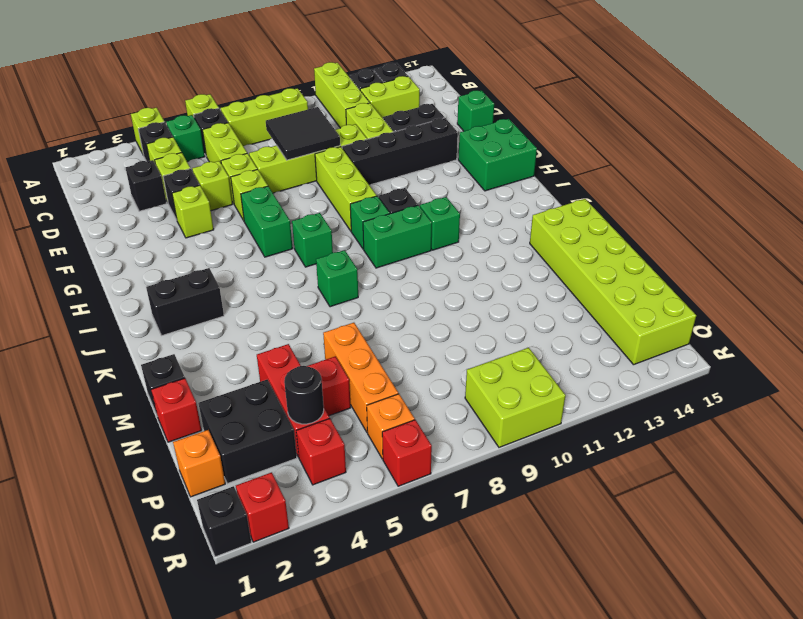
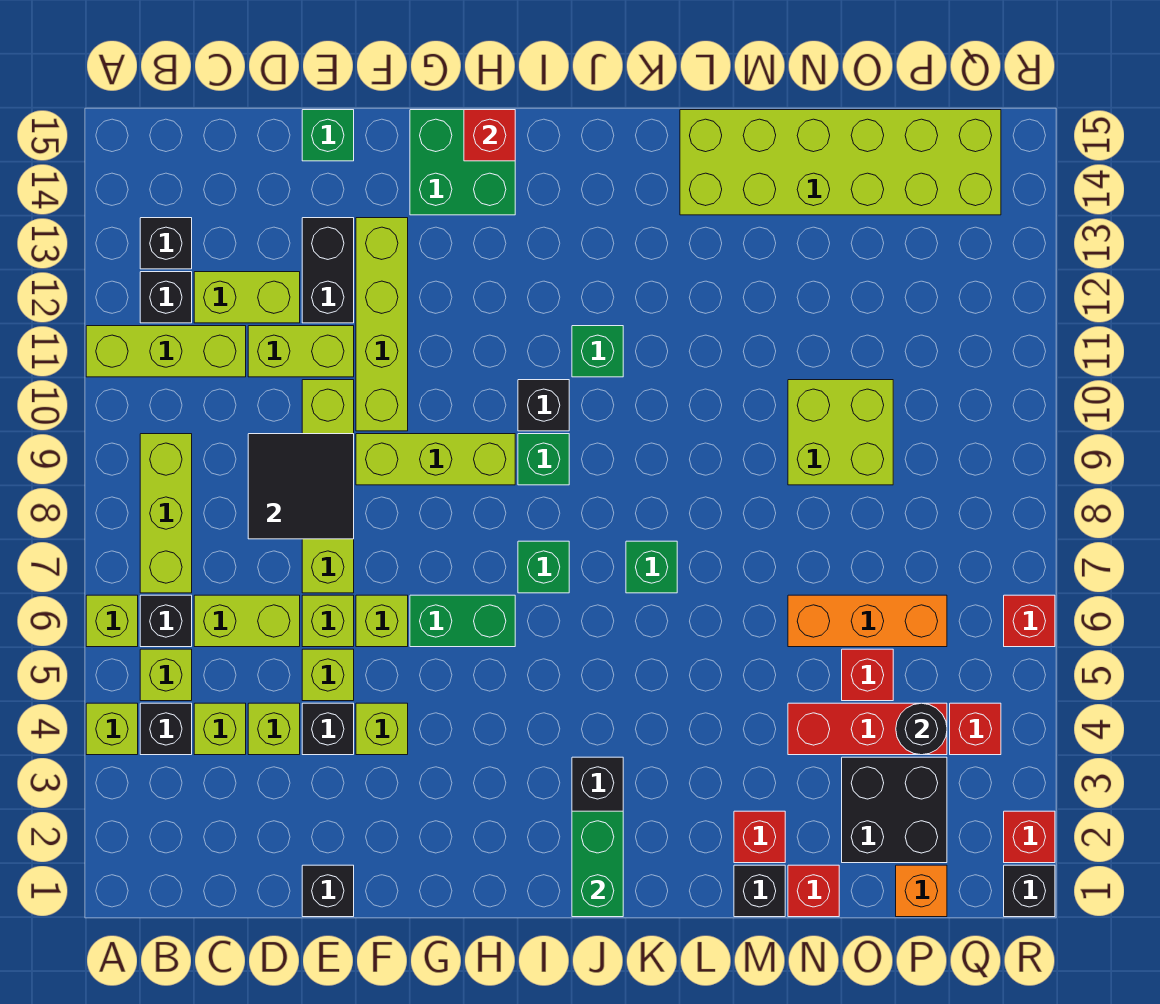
green brick B5 level 1 -> lime brick B5 level 1
lime brick C12:C13 level 1 -> lime brick C12:D12 level 1
black brick D3 level 1 -> black brick E1 level 1
black brick F10:F13 level 1 -> lime brick F10:F13 level 1
none -> red brick H15 level 2
green brick J9:J10 level 1 -> green brick J1:J2 level 2
none -> red brick M2 level 1
orange brick Q6 level 1 -> none
lime brick Q9:R10 level 1 -> lime brick N9:O10 level 1

